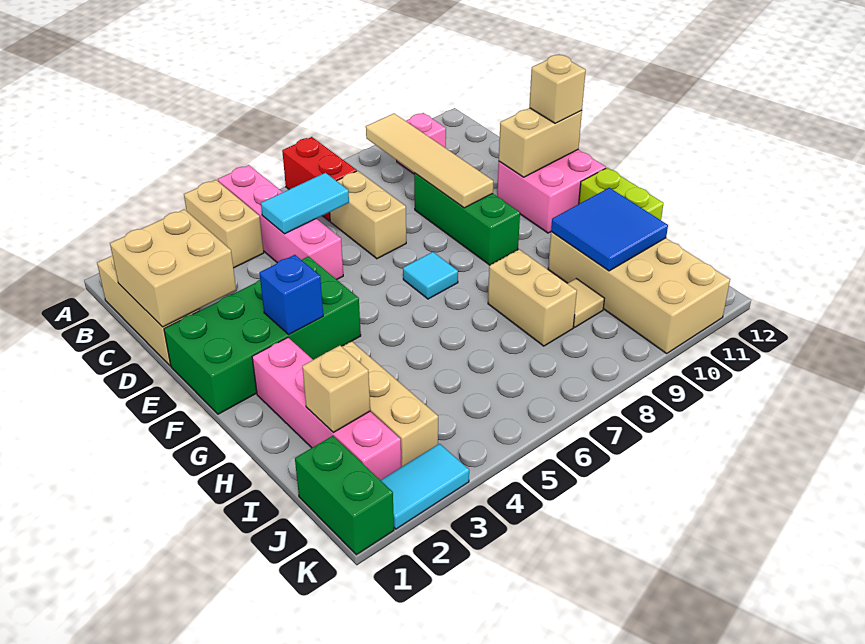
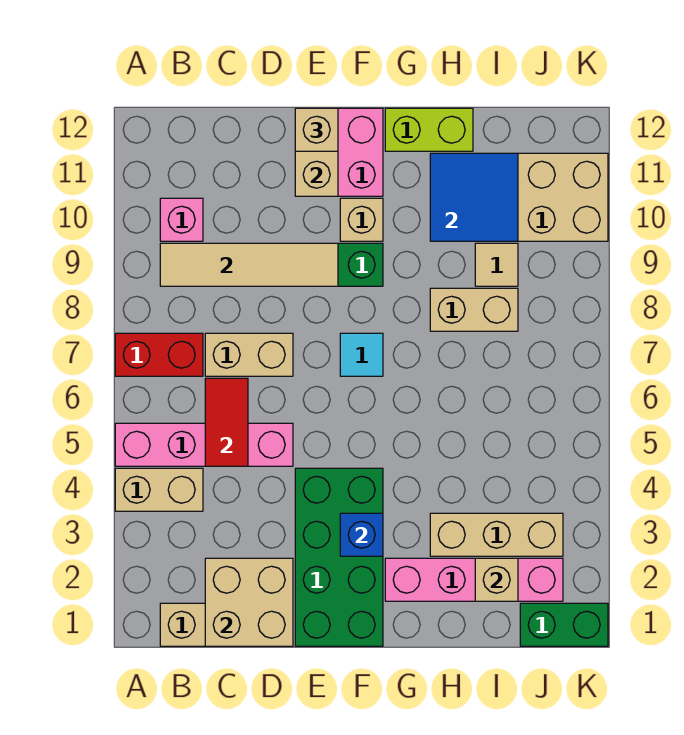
cyan tile C5:C6 level 2 -> red tile C5:C6 level 2
none -> tan brick F10 level 1
cyan tile K2:K3 level 1 -> none

